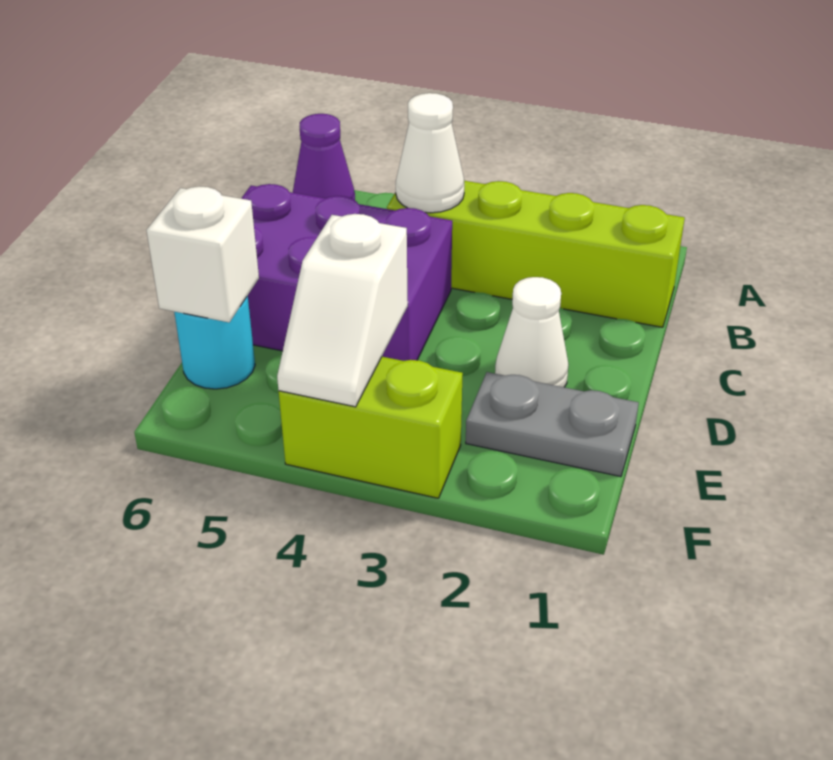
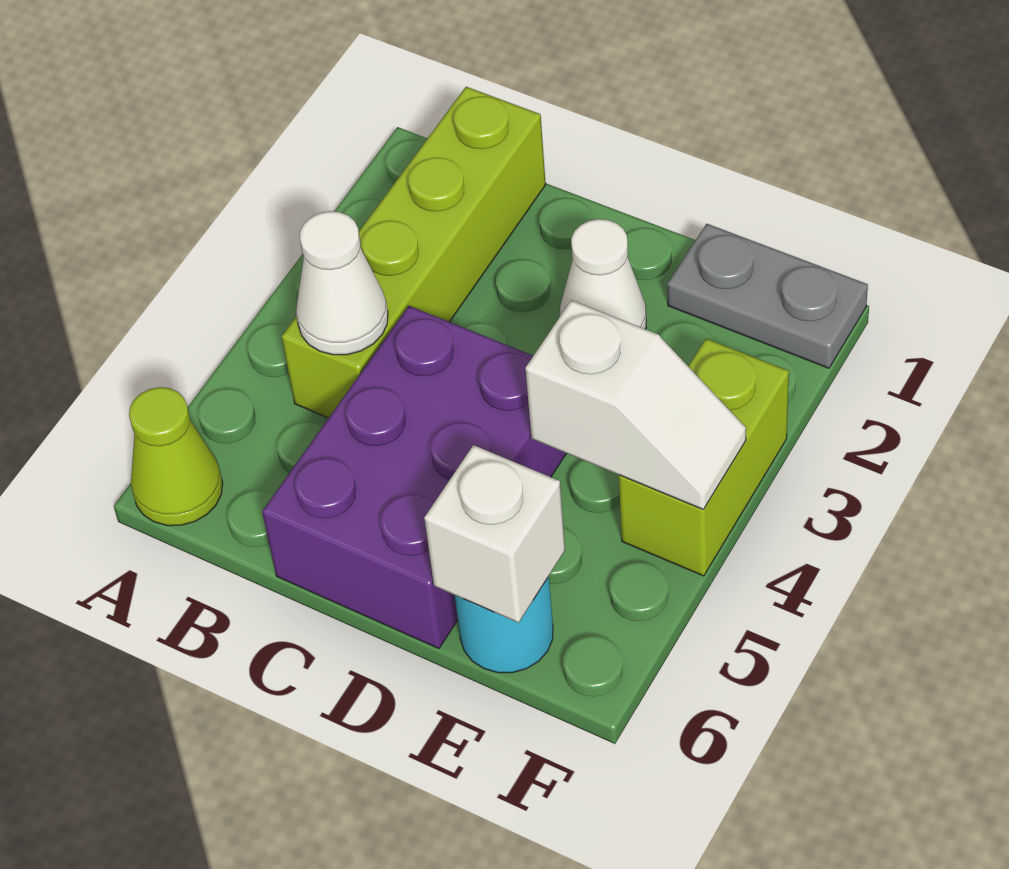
purple cone A6 level 1 -> lime cone A6 level 1
grey plate E1:E2 level 1 -> grey plate E1:F1 level 1

